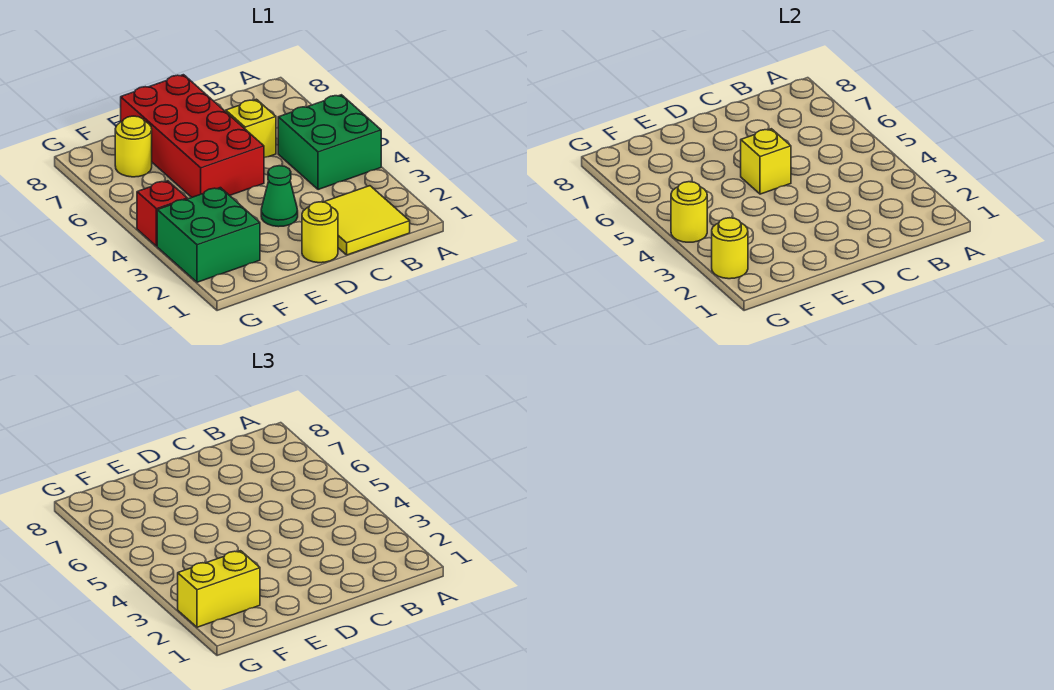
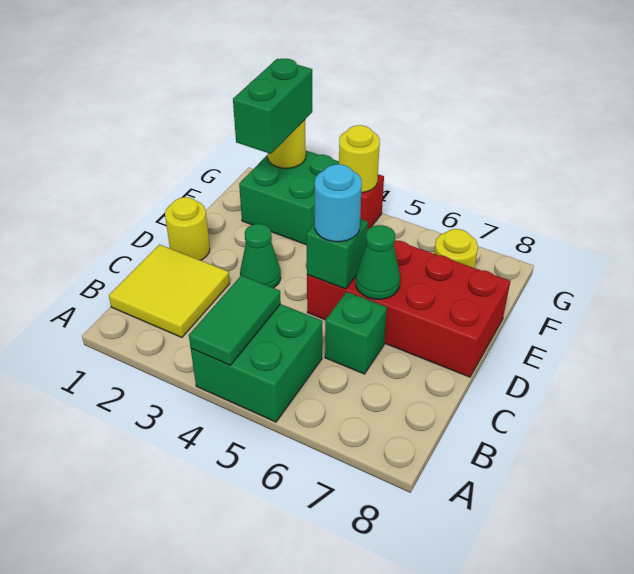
none -> green tile A4:B4 level 2
yellow brick C6 level 1 -> green brick C6 level 1
yellow brick D5 level 2 -> green brick D5 level 2
none -> cyan round brick D5 level 3
none -> green cone D6 level 2
yellow brick F2:G2 level 3 -> green brick F2:G2 level 3

